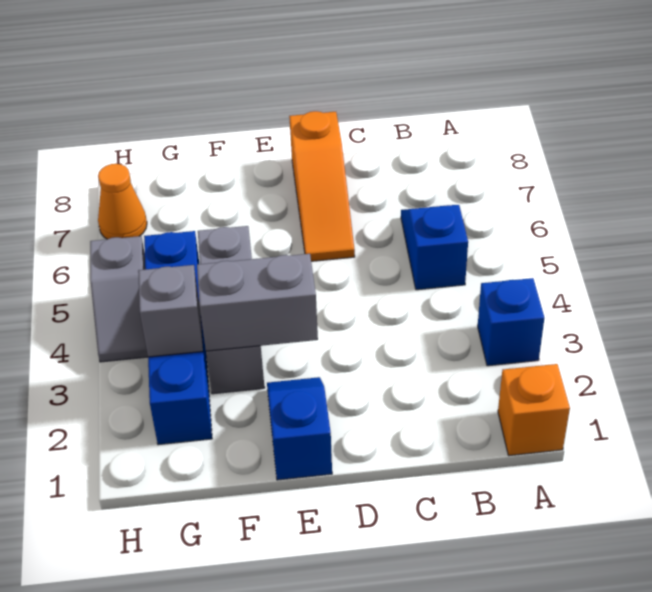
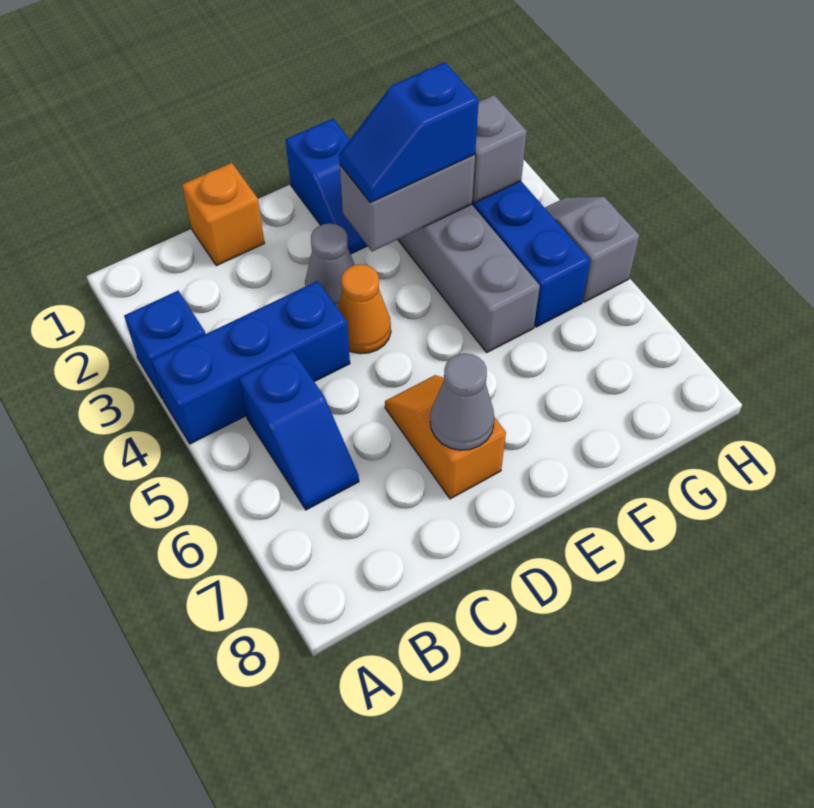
orange brick A1 level 1 -> orange brick C1 level 1
none -> blue brick A4:C4 level 1
none -> grey cone D3 level 1
orange slope D6:D8 level 1 top 8 -> orange slope D6:D7 level 1 top 7
none -> grey cone D7 level 2
none -> blue slope E3:F3 level 3 top F
orange cone H7 level 1 -> orange cone D4 level 1

